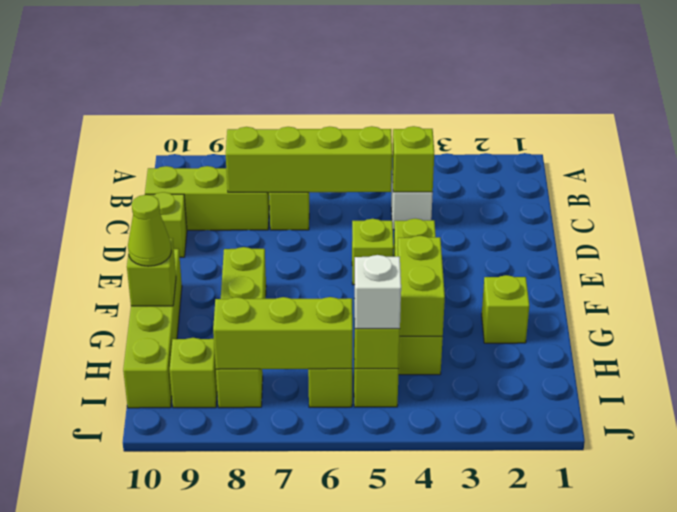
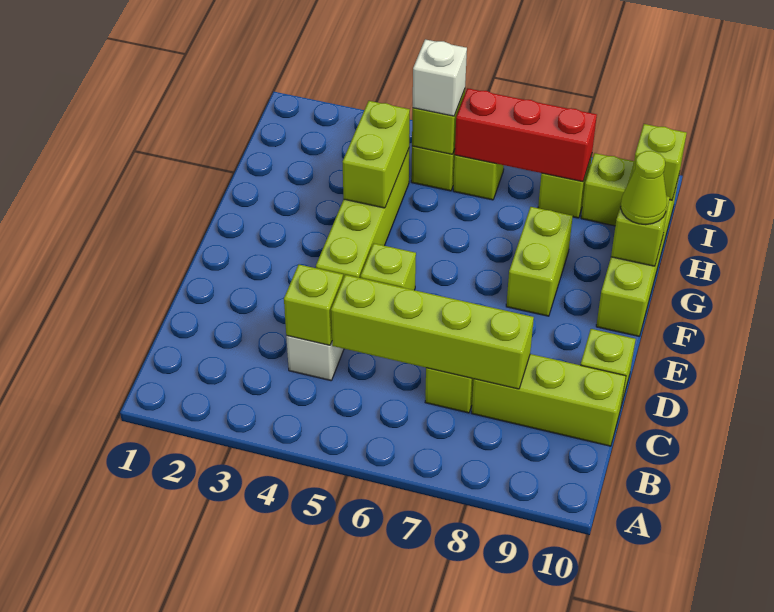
lime brick G2 level 1 -> lime brick I10 level 2
lime brick I6:I8 level 2 -> red brick I6:I8 level 2

